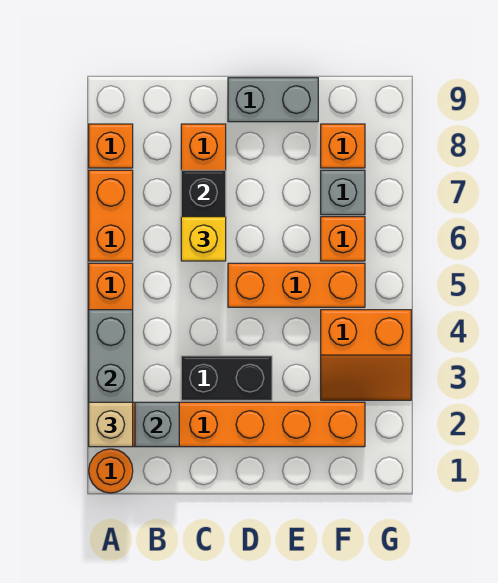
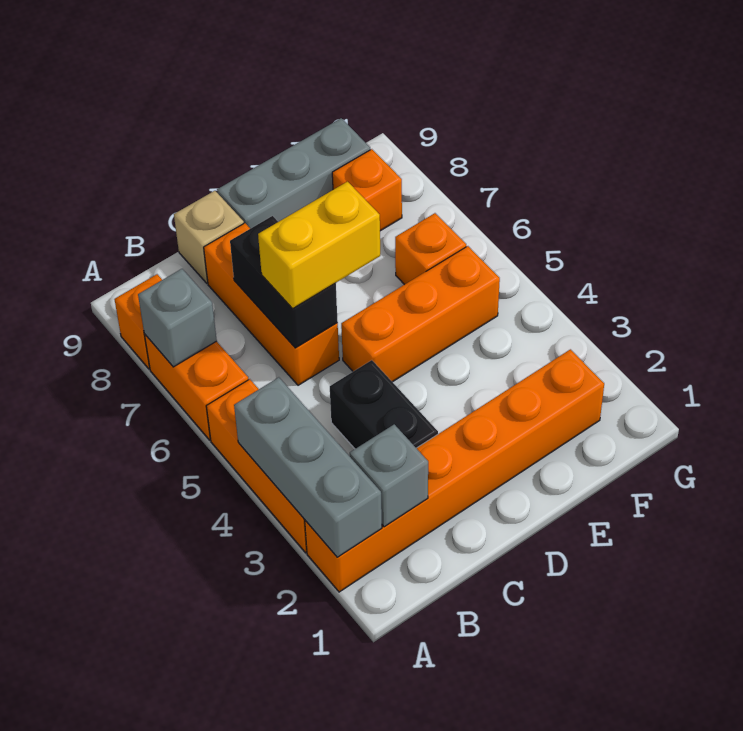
orange round brick A1 level 1 -> none
tan brick A2 level 3 -> tan brick C9 level 1
black brick C3:D3 level 1 -> black brick C3:C4 level 1
yellow brick C6 level 3 -> yellow brick C6:D6 level 3
grey brick D9:E9 level 1 -> grey brick D9:F9 level 1
orange slope F3:G4 level 1 top 4 -> none
grey brick F7 level 1 -> grey brick A7 level 2

